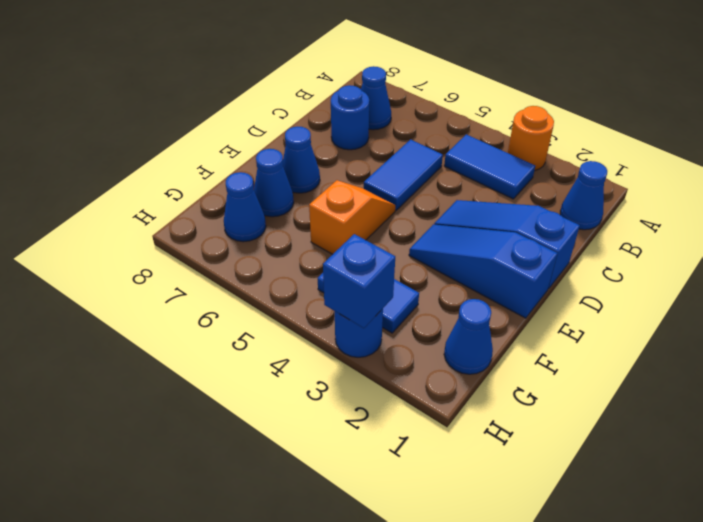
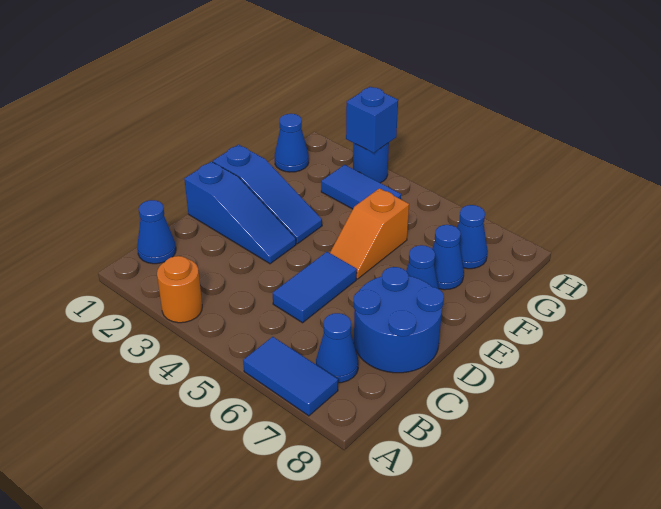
blue tile B3:B4 level 1 -> blue tile A6:A7 level 1
blue round brick C7 level 1 -> blue round brick C7:D8 level 1

